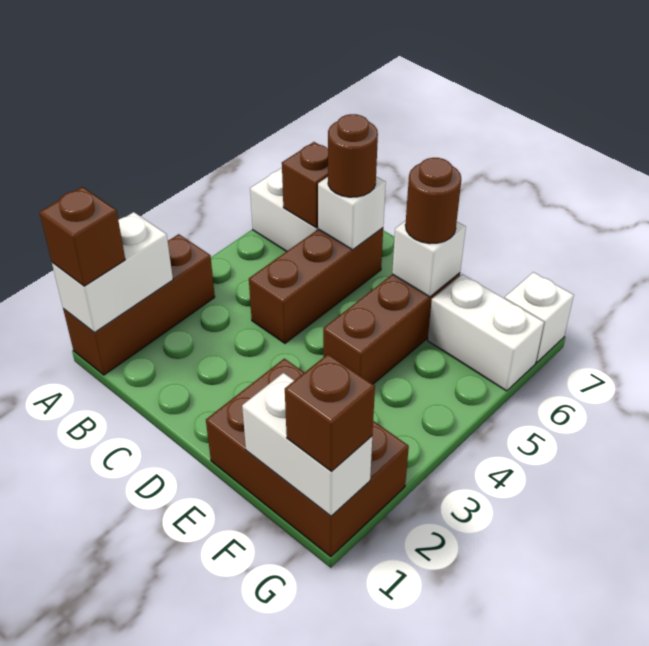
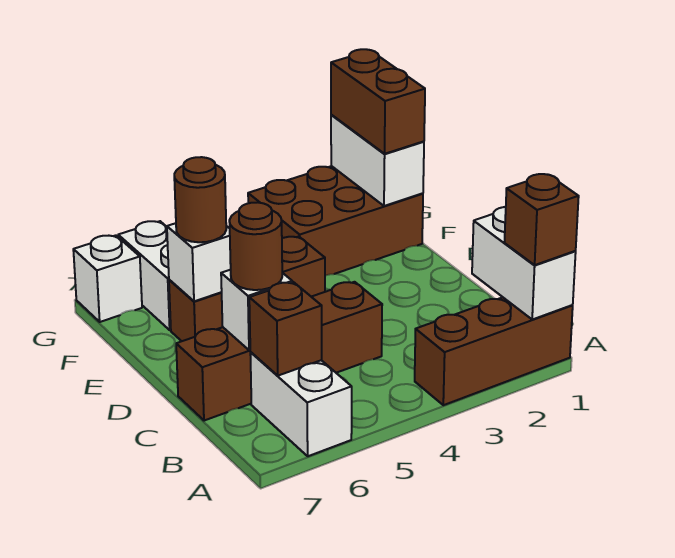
white brick A1:A2 level 2 -> white brick A1:B1 level 2
brown brick C4:C6 level 1 -> brown brick C4:C7 level 1
brown brick E1:G2 level 1 -> brown brick F1:G3 level 1
brown brick G1 level 3 -> brown brick F1:G1 level 3

